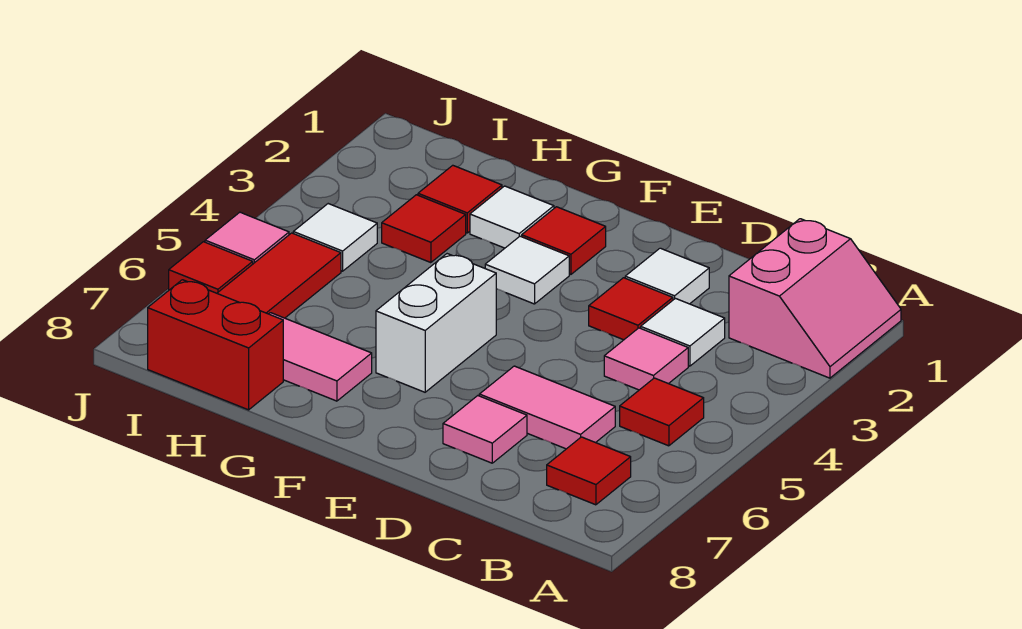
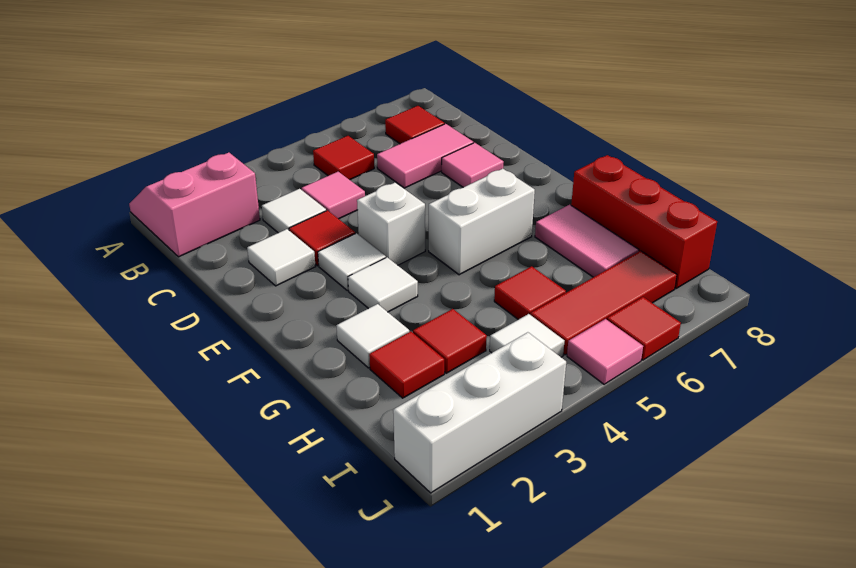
pink tile C6:D6 level 1 -> pink tile C6:C7 level 1
none -> white tile E3 level 1
none -> white brick E4 level 1
red tile F2 level 1 -> red tile H5 level 1
red brick H8:I8 level 1 -> red brick G8:I8 level 1
none -> white brick J1:J3 level 1

